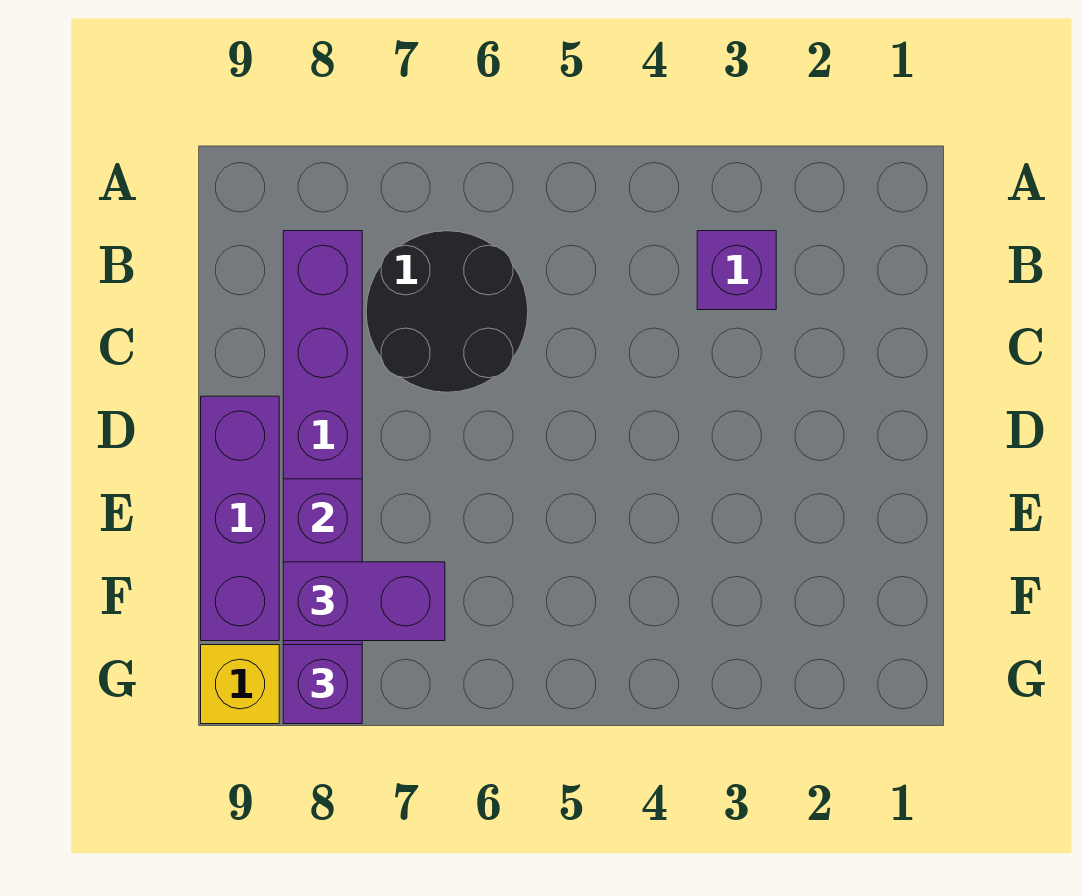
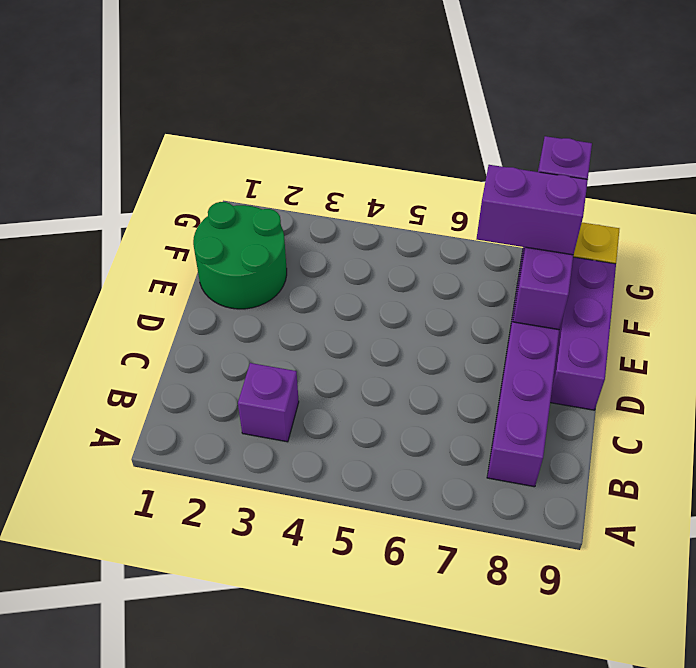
black round brick B6:C7 level 1 -> none
none -> green round brick E1:F2 level 1

